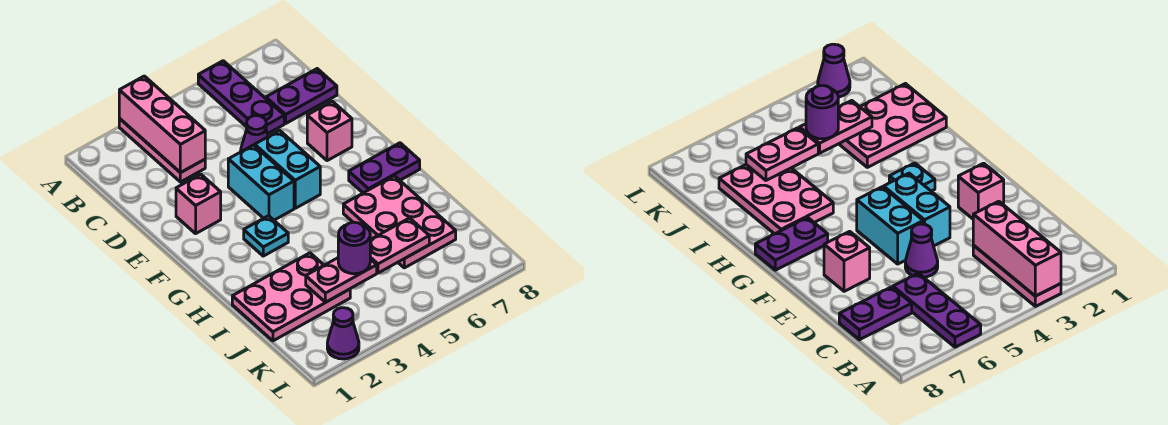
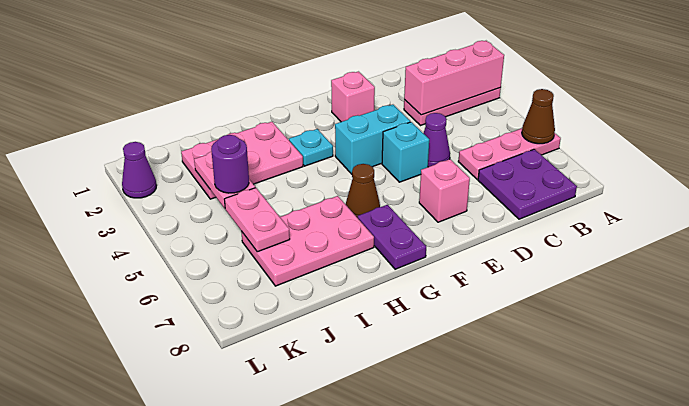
purple plate A6:C6 level 1 -> pink plate A6:C6 level 1
none -> brown cone A6 level 2
purple plate C7:C8 level 1 -> purple plate B7:C8 level 1
cyan brick E5:F5 level 1 -> cyan brick E5 level 1
none -> brown cone G6 level 1
pink plate I1:J3 level 1 -> pink plate H2:J3 level 1

